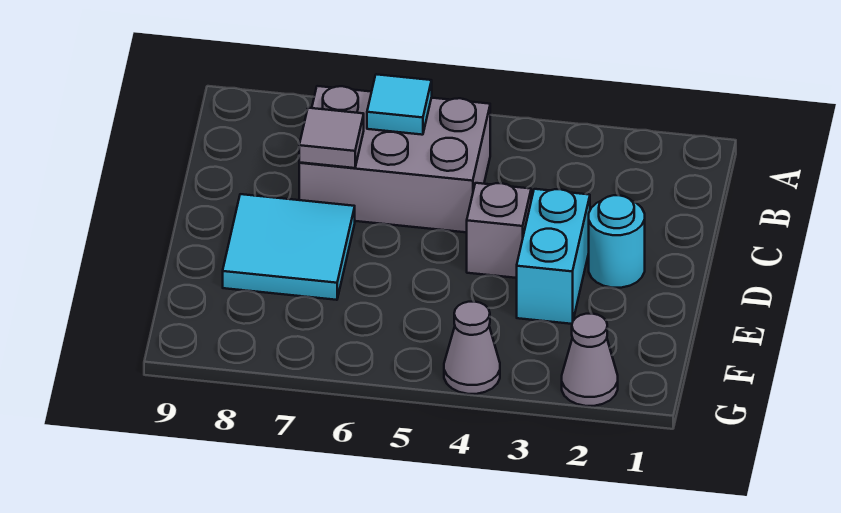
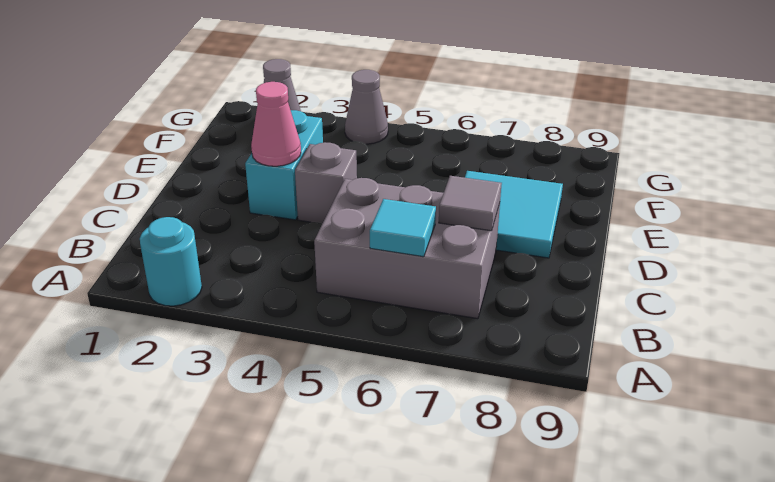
cyan round brick D2 level 1 -> cyan round brick A2 level 1
none -> pink cone D3 level 2

